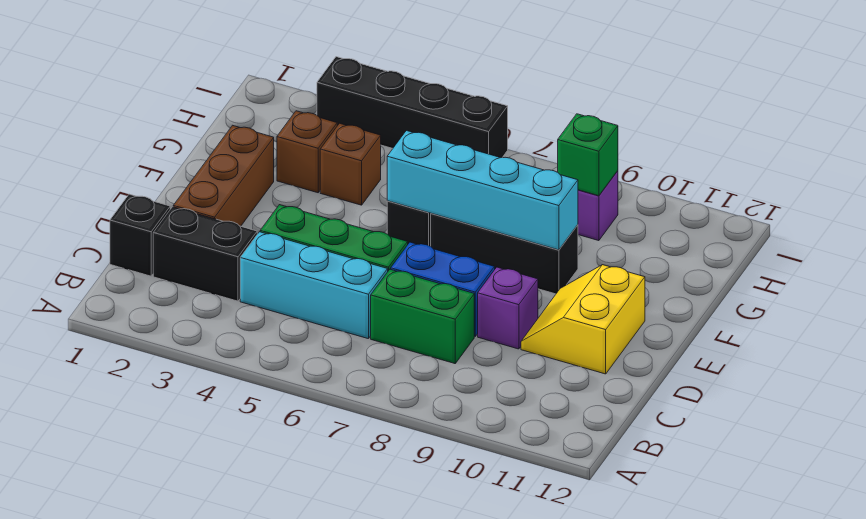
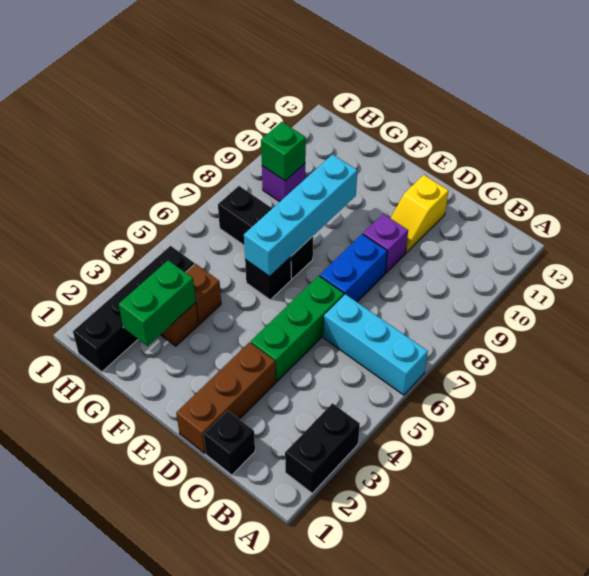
black brick C2:C3 level 1 -> black brick A2:A3 level 1
cyan brick C4:C6 level 1 -> cyan brick A6:C6 level 1
green brick C7:C8 level 1 -> green brick G2:G3 level 2
brown brick D2:F2 level 1 -> brown brick D1:D3 level 1
yellow slope D10:E11 level 1 top 11 -> yellow slope D10:D11 level 1 top 11
black brick F7:F9 level 1 -> black brick F7:H7 level 1
black brick I3:I6 level 1 -> black brick H1:H4 level 1

